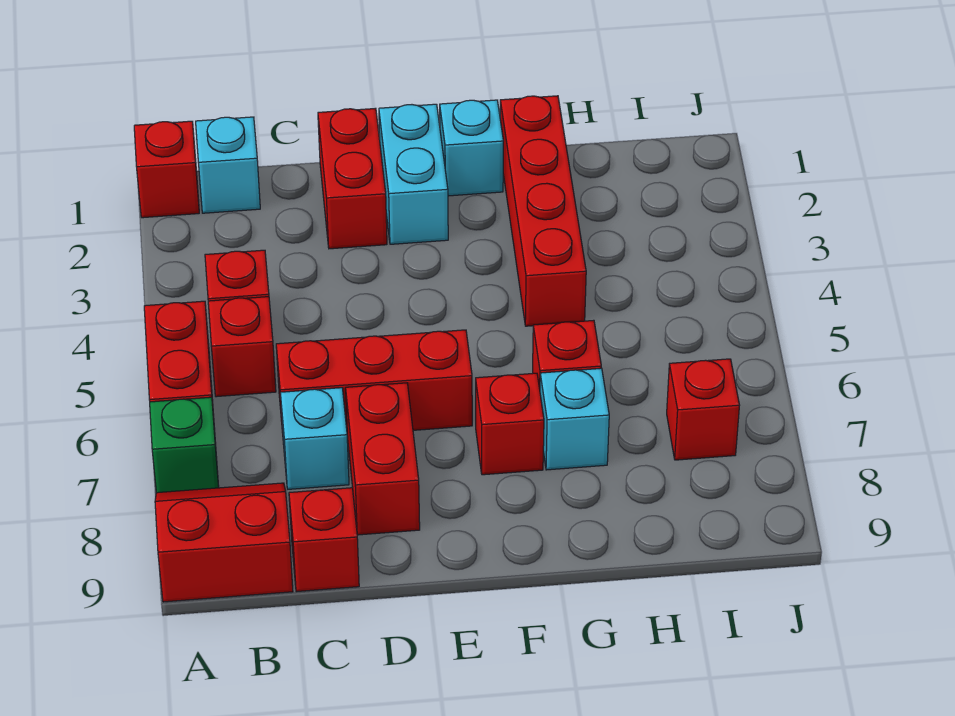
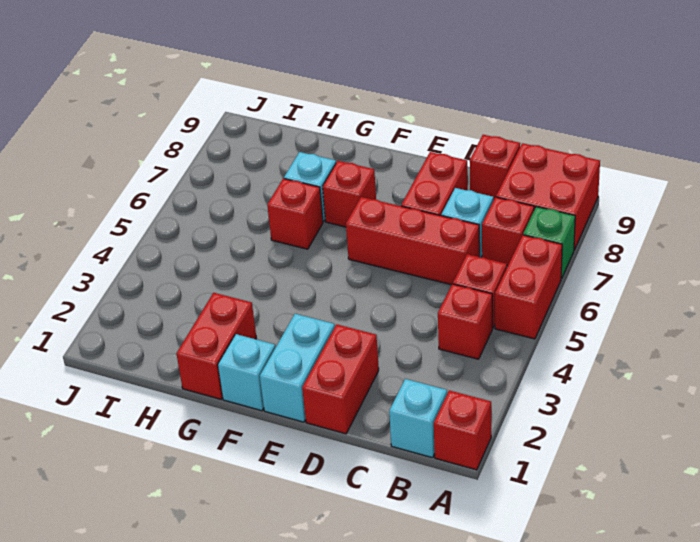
red slope A8:B9 level 1 top 9 -> red brick A8:B9 level 1
red brick G1:G4 level 1 -> red brick G1:G2 level 1
red brick I7 level 1 -> red brick B7 level 1

